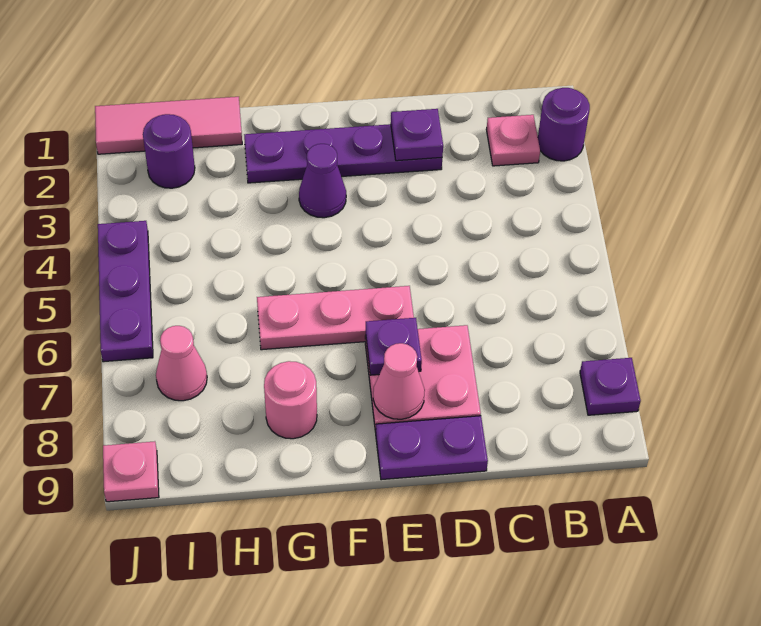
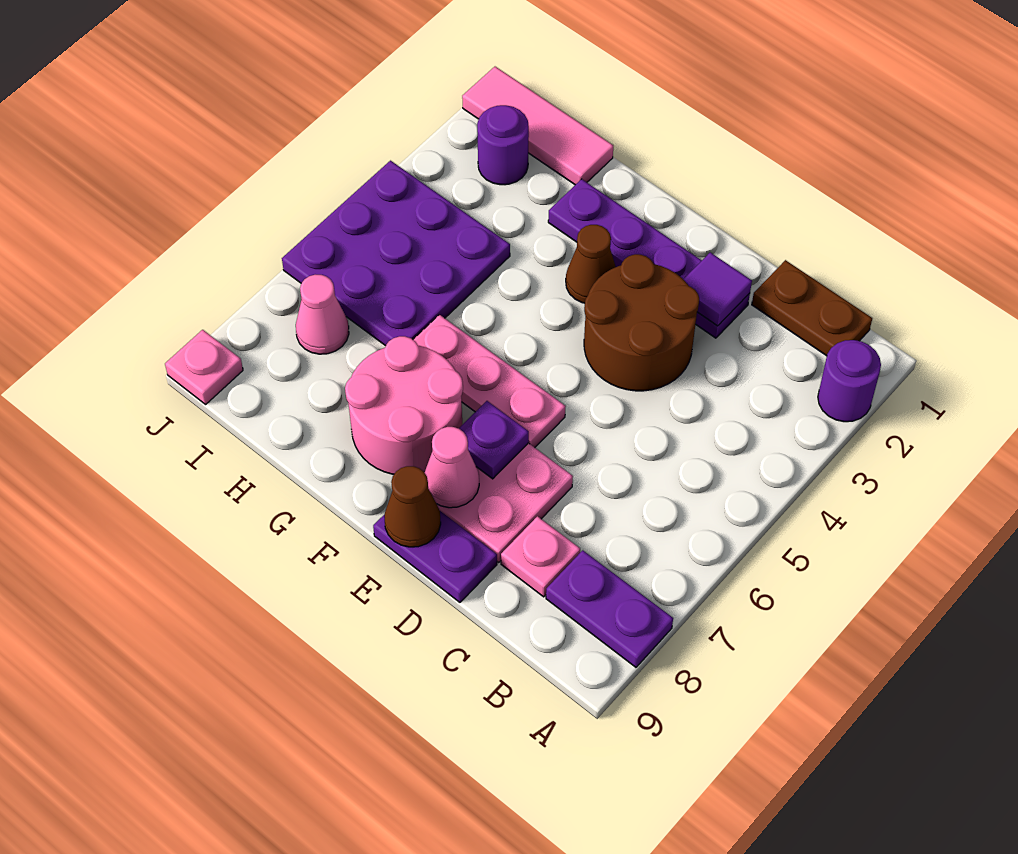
purple plate A8 level 1 -> purple plate A8:B8 level 1
none -> brown plate B1:C1 level 1
pink plate B2 level 1 -> pink plate C8 level 1
purple plate D2 level 2 -> purple tile D2 level 2
none -> brown round brick D3:E4 level 1
none -> brown cone E9 level 2
purple cone F3 level 1 -> brown cone F3 level 1
pink round brick G8 level 1 -> pink round brick F7:G8 level 1
purple plate J4:J6 level 1 -> purple plate H4:J6 level 1

